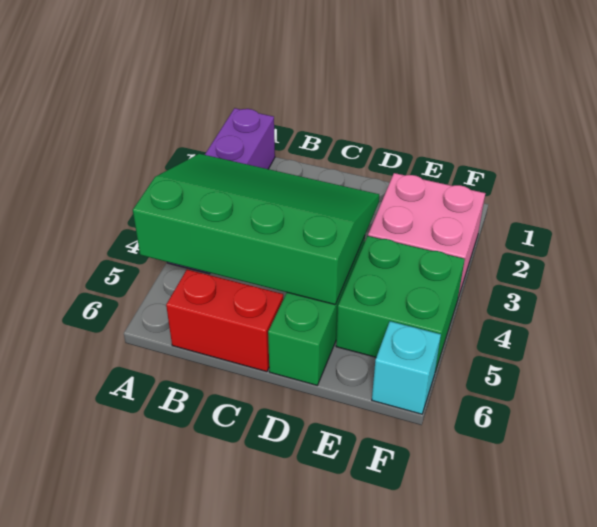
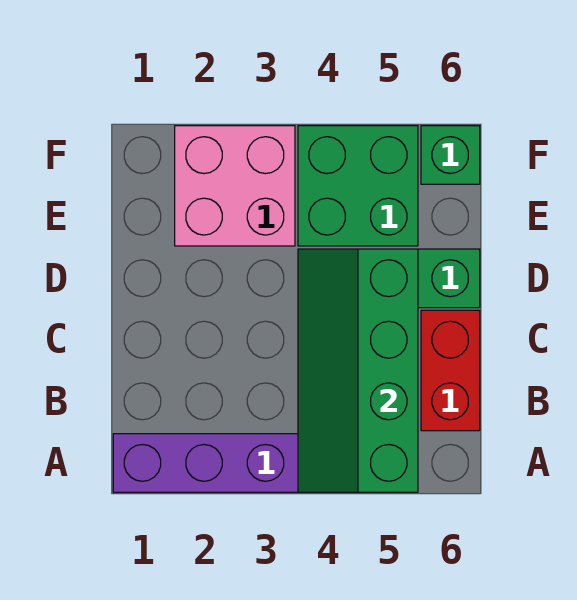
green slope A3:D5 level 2 top 5 -> green slope A4:D5 level 2 top 5
cyan brick F6 level 1 -> green brick F6 level 1

